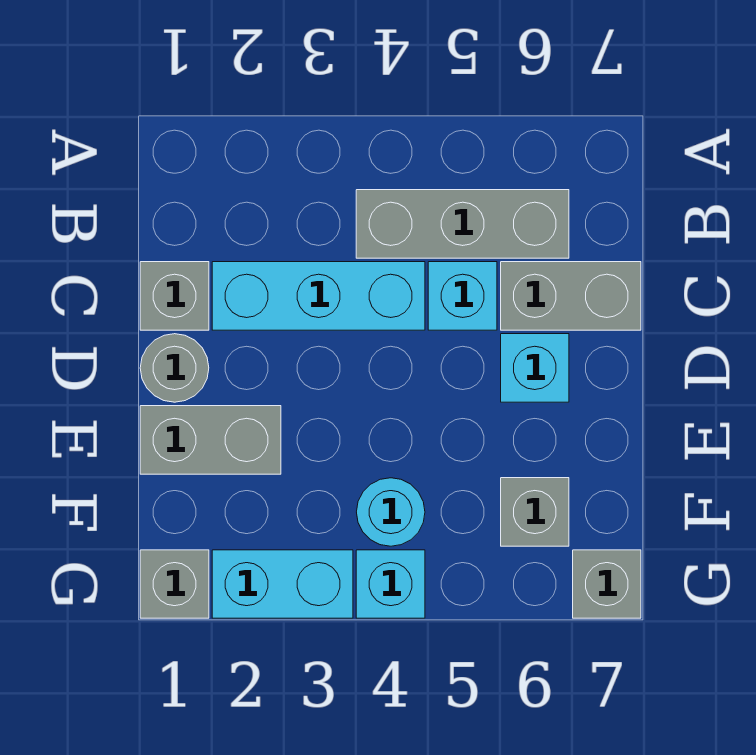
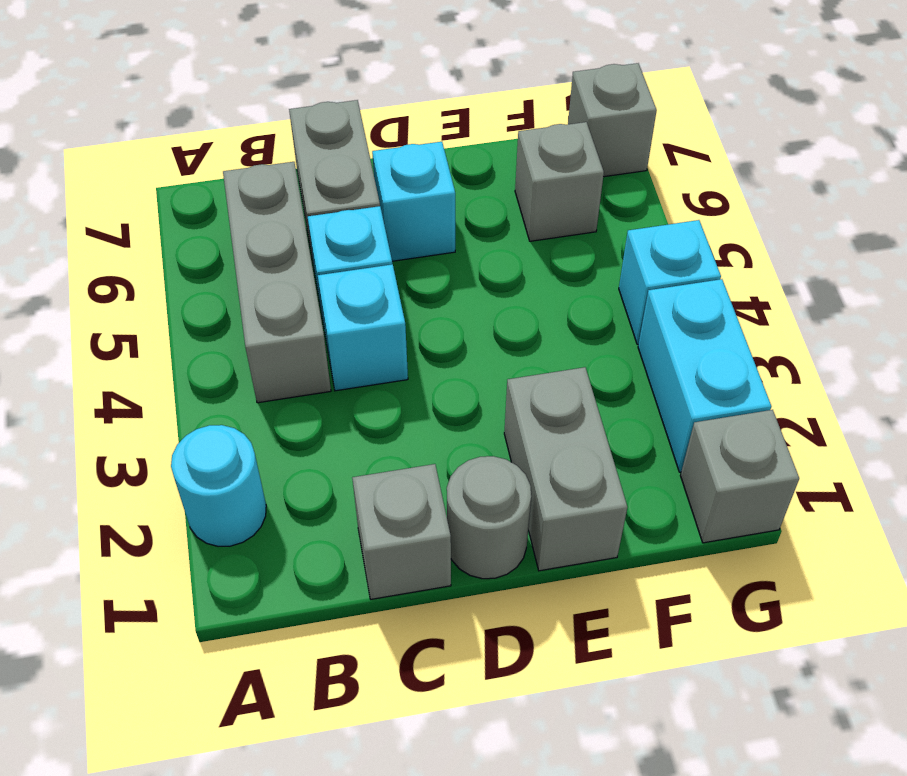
cyan brick C2:C4 level 1 -> cyan brick C4 level 1
cyan round brick F4 level 1 -> cyan round brick A2 level 1

